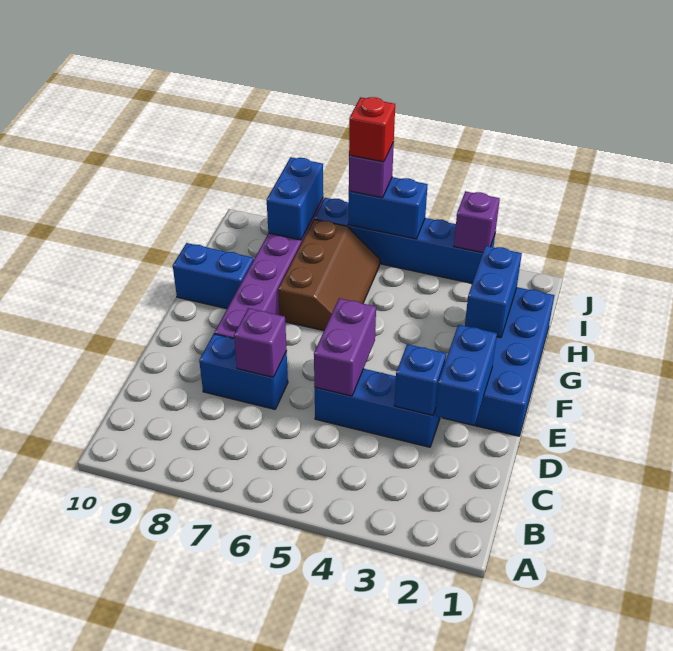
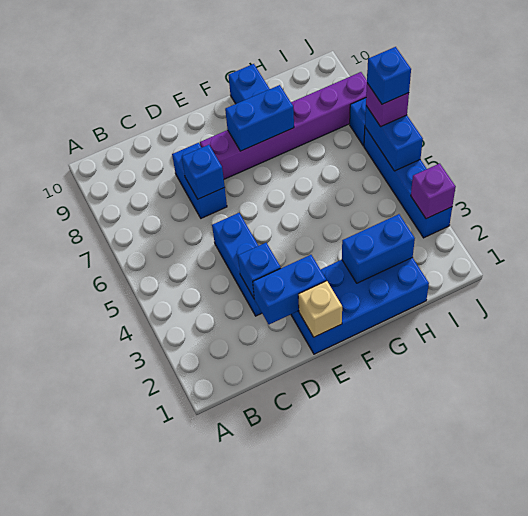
purple brick D5:E5 level 2 -> none
purple brick D7 level 2 -> blue brick D7 level 2
none -> tan brick E1 level 2
brown slope G6:I7 level 1 top 7 -> none
blue brick I8:J8 level 2 -> blue brick F8:G8 level 2
red brick J6 level 4 -> blue brick J6 level 4

